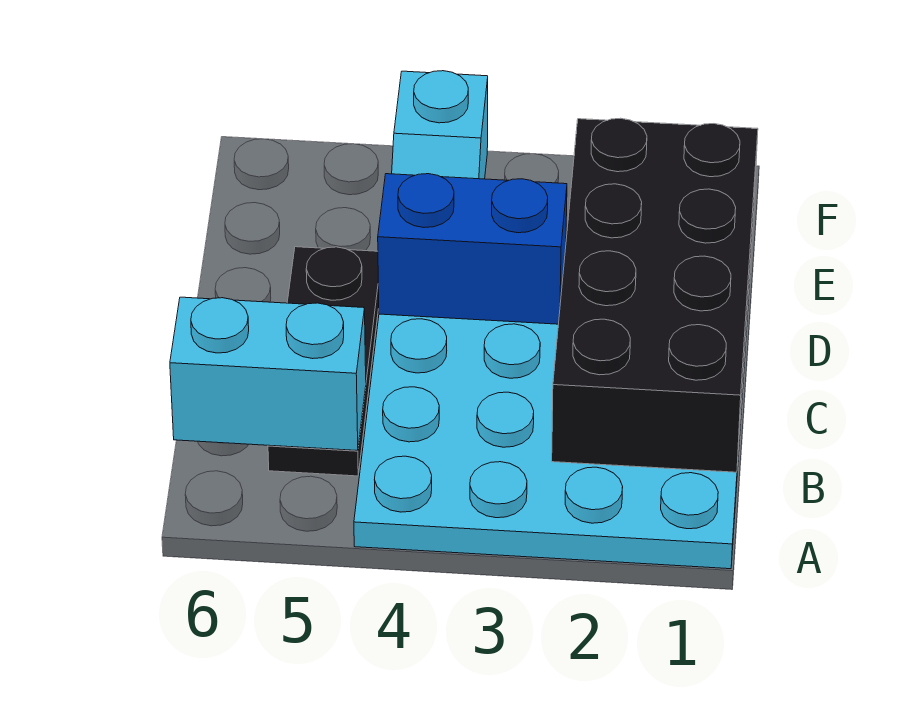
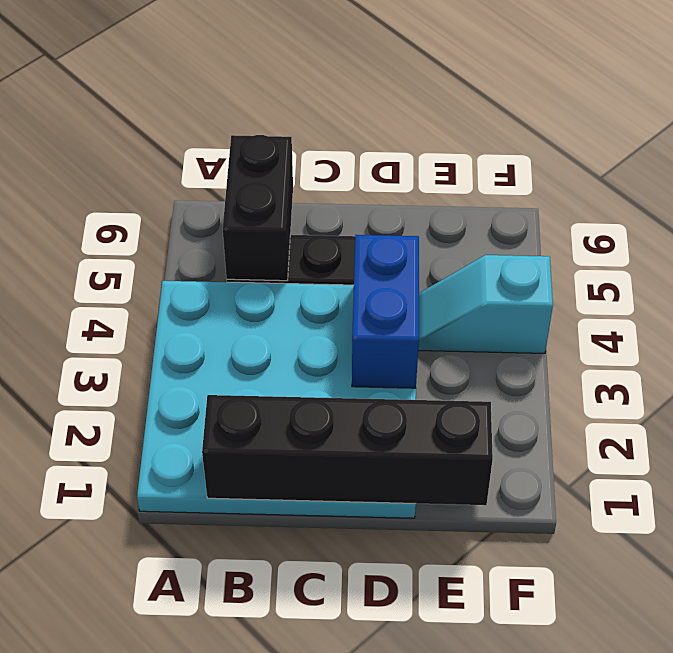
black brick B1:E2 level 2 -> black brick B1:E1 level 2
cyan brick B5:B6 level 2 -> black brick B5:B6 level 2

